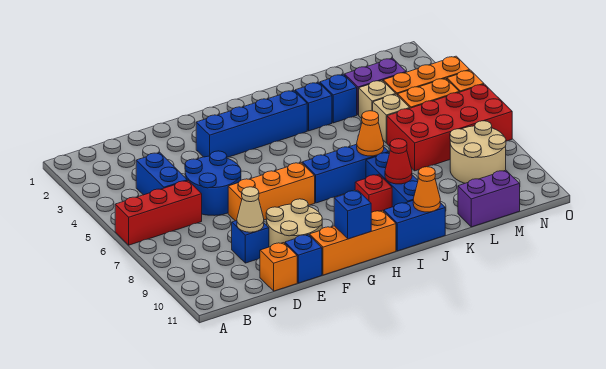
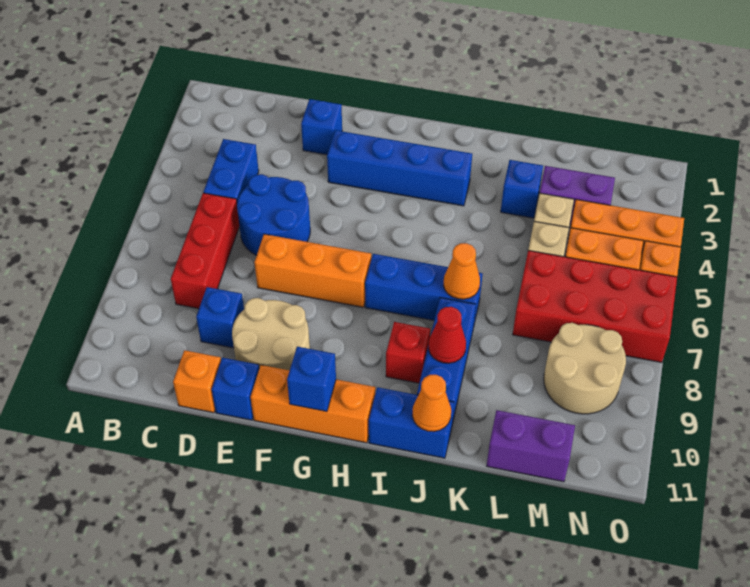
red brick A6:C6 level 1 -> red brick C6:C8 level 1
tan cone D9 level 2 -> none
blue brick J3 level 1 -> blue brick E2 level 1

